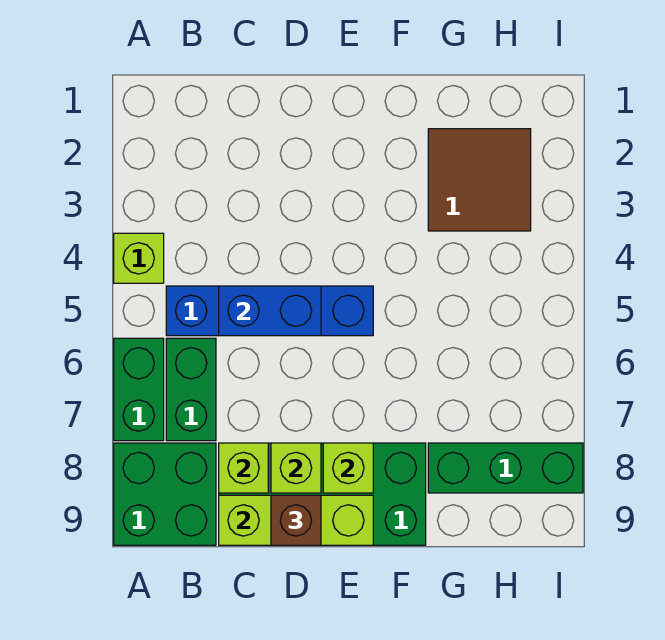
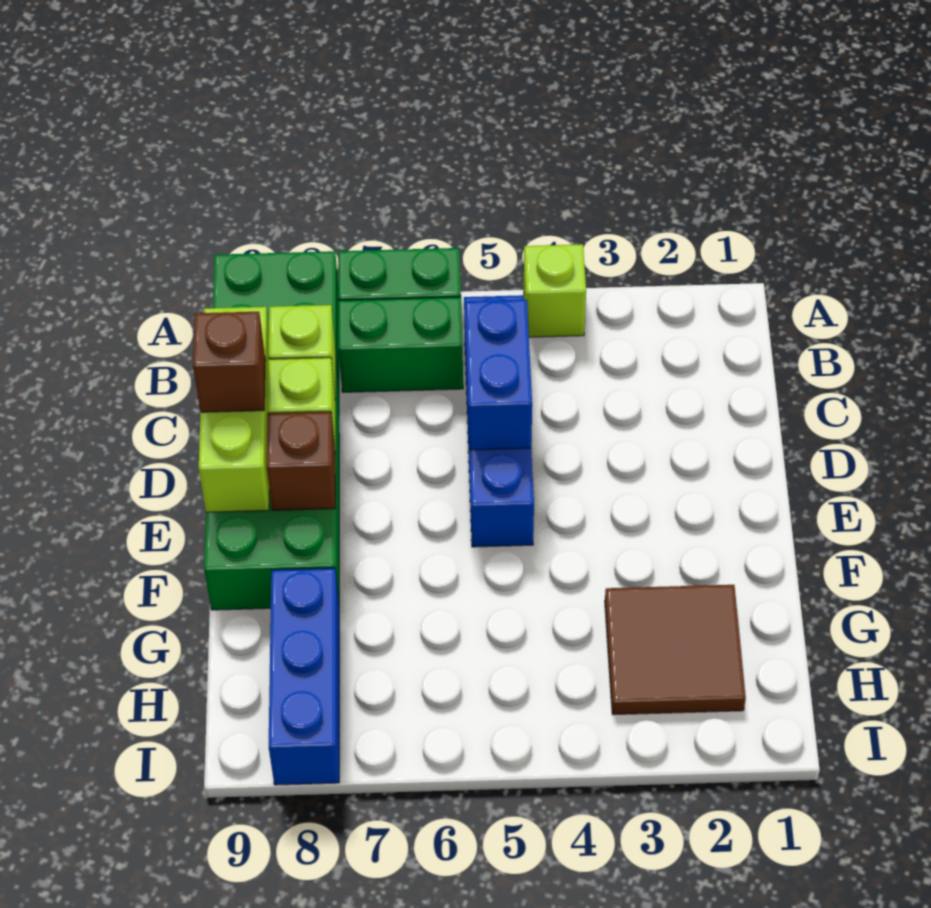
lime brick E8 level 2 -> brown brick E8 level 2
green brick G8:I8 level 1 -> blue brick G8:I8 level 1

